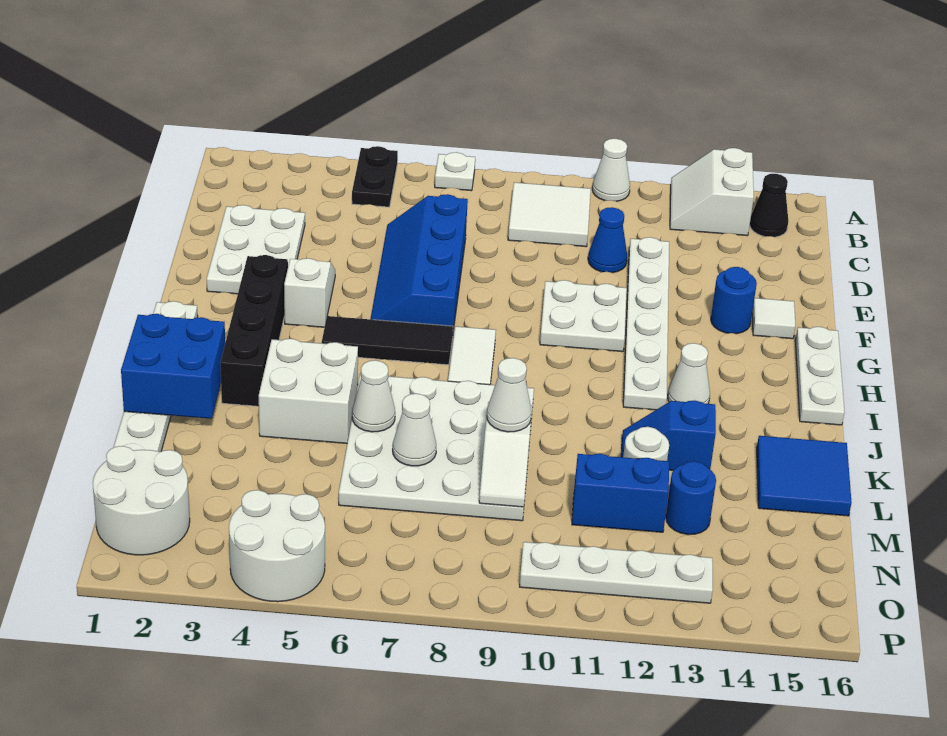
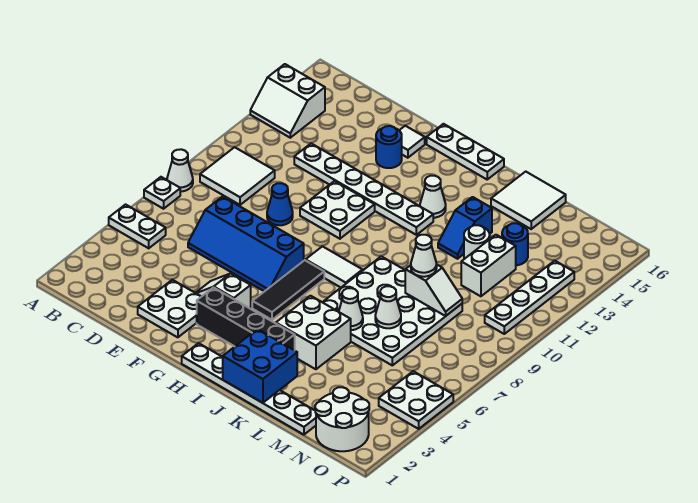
black plate A5:B5 level 1 -> white plate A5:B5 level 1
white cone A11 level 1 -> white cone A8 level 1
black cone B15 level 1 -> none
white plate D2:F3 level 1 -> white plate E2:F3 level 1
blue cone D11 level 1 -> blue cone E9 level 1
blue tile K15:L16 level 1 -> white tile K15:L16 level 1
blue brick M11:M12 level 1 -> white brick M11:M12 level 1
white round brick O4:P5 level 1 -> white plate O4:P5 level 1

